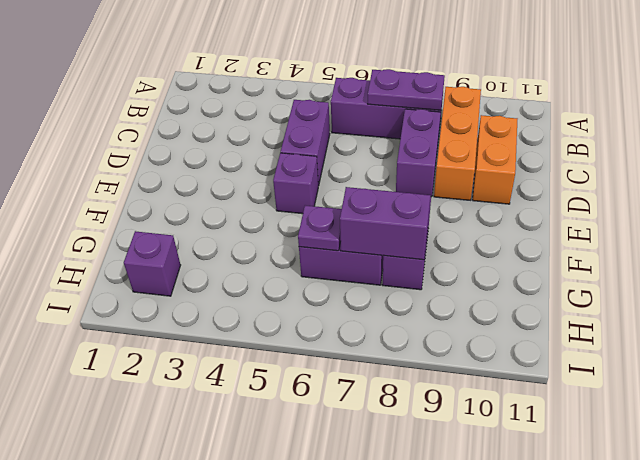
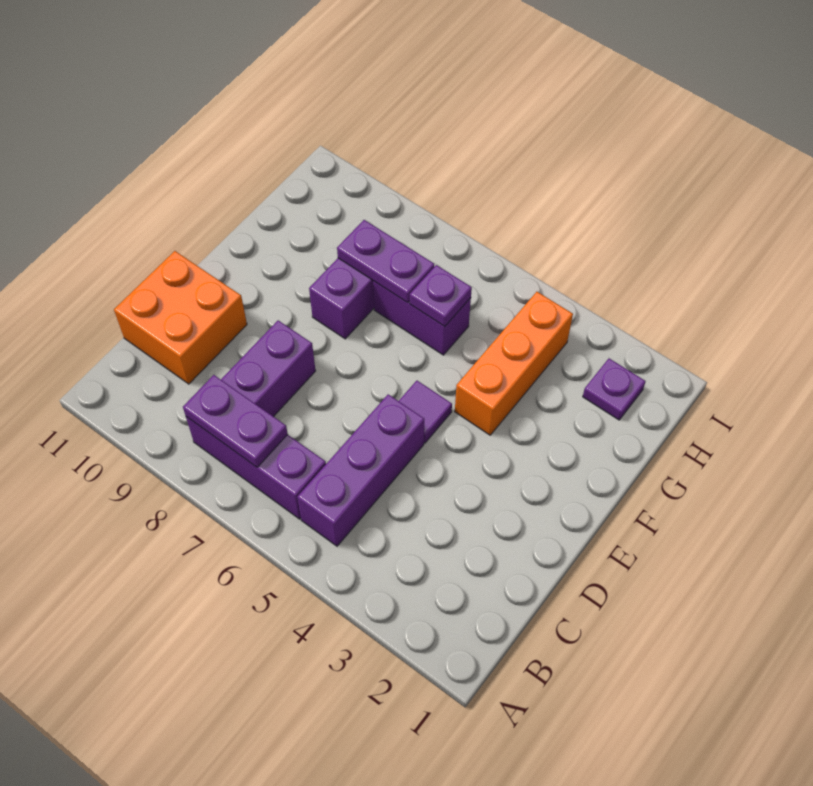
orange brick B9:D9 level 1 -> orange brick F4:H4 level 1
purple brick C5:D5 level 1 -> purple brick B5:D5 level 1
orange brick C10:D10 level 1 -> orange brick C10:D11 level 1
purple brick E5 level 1 -> purple tile E5 level 1
purple brick G7:G8 level 2 -> purple plate G7:G8 level 2
purple brick H2 level 1 -> purple plate H2 level 1

